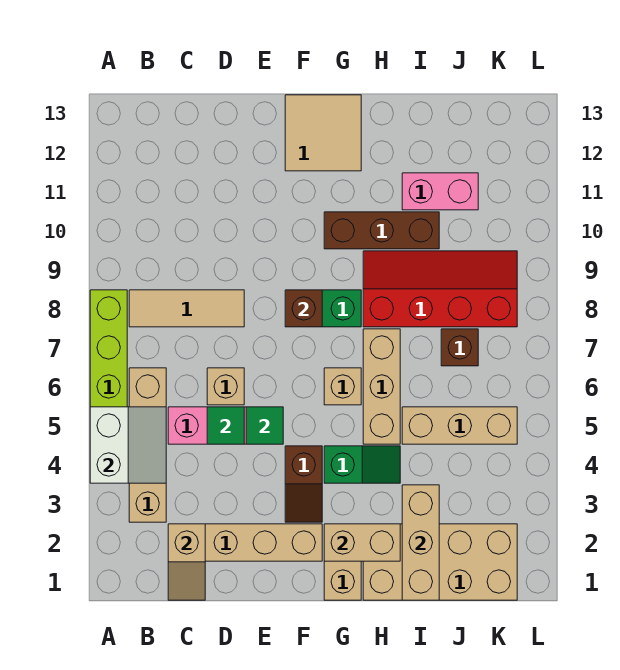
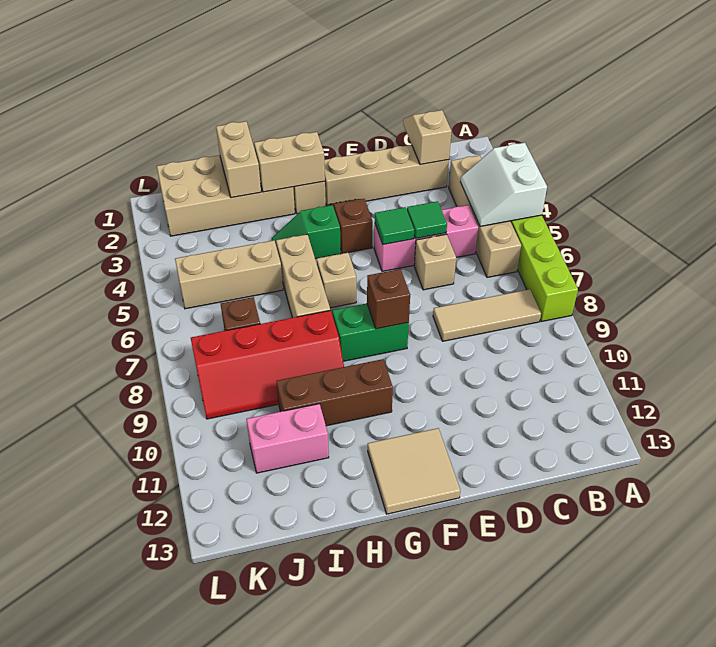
tan brick I1:I3 level 2 -> tan brick I1:I2 level 2

